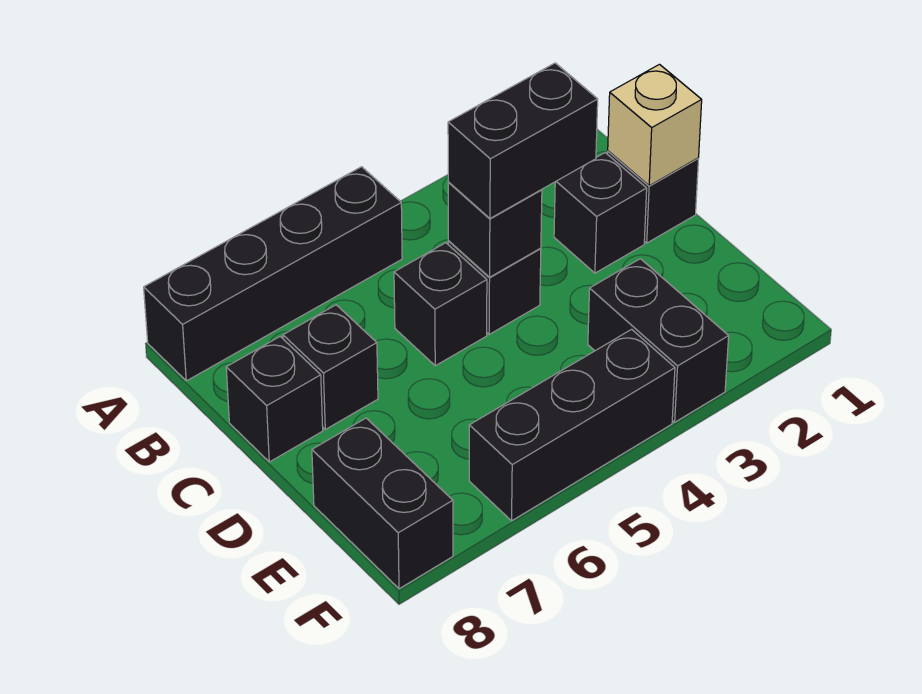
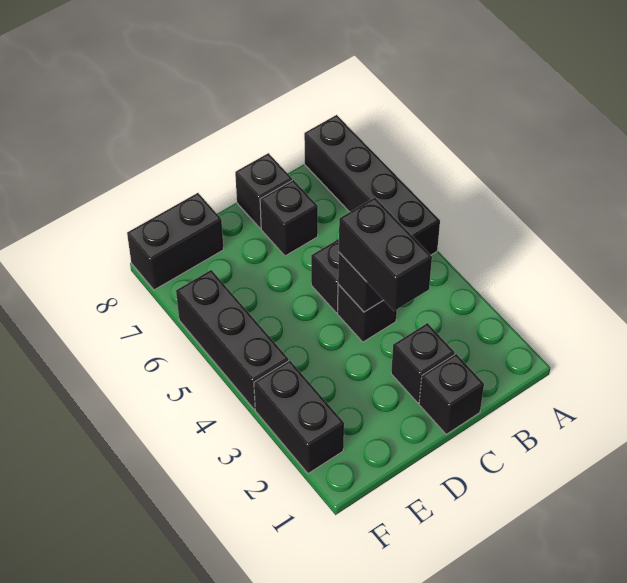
tan brick C1 level 2 -> none
black brick E3:F3 level 1 -> black brick F2:F3 level 1

